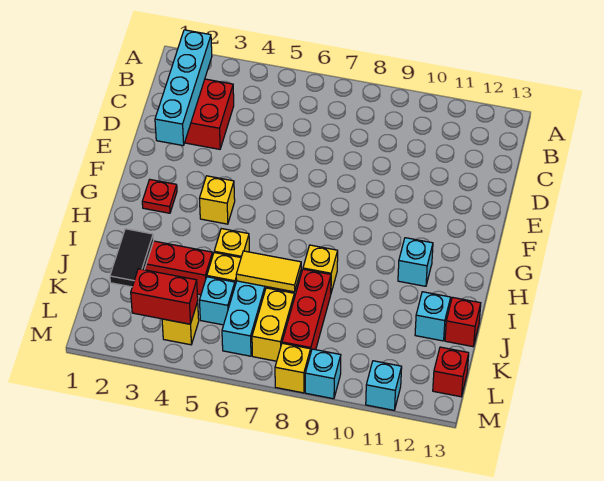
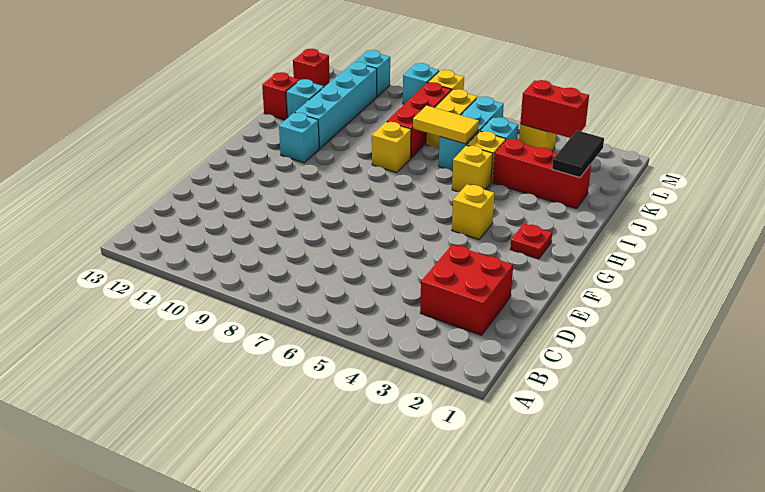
cyan brick B2:E2 level 2 -> cyan brick I11:L11 level 1

